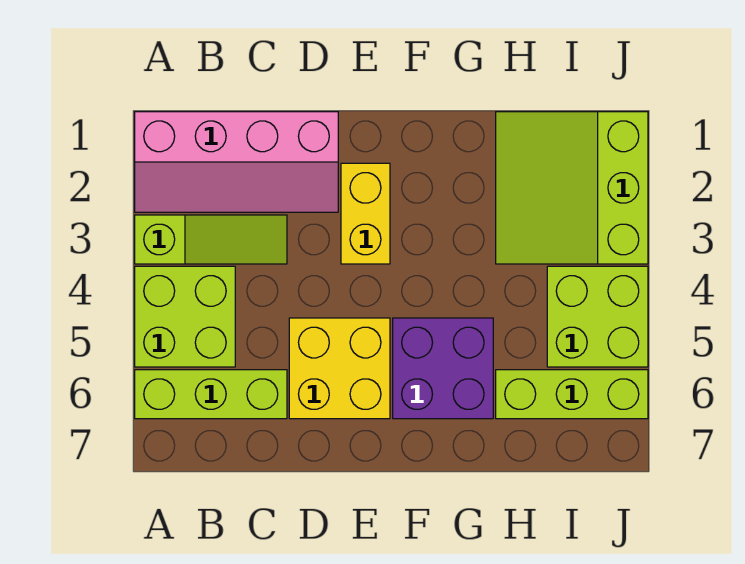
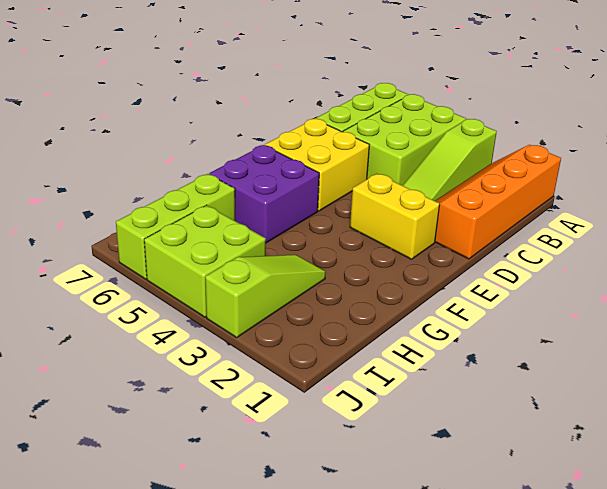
pink slope A1:D2 level 1 top 1 -> orange slope A1:D2 level 1 top 1
lime brick A4:B5 level 1 -> lime brick A4:C5 level 1
lime slope H1:J3 level 1 top J -> lime slope H3:J3 level 1 top J

